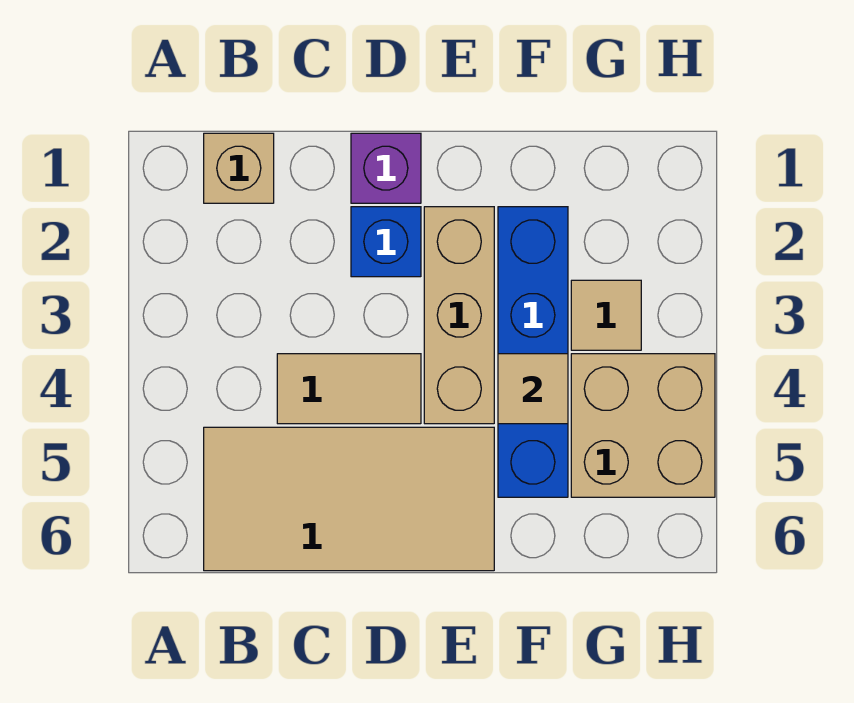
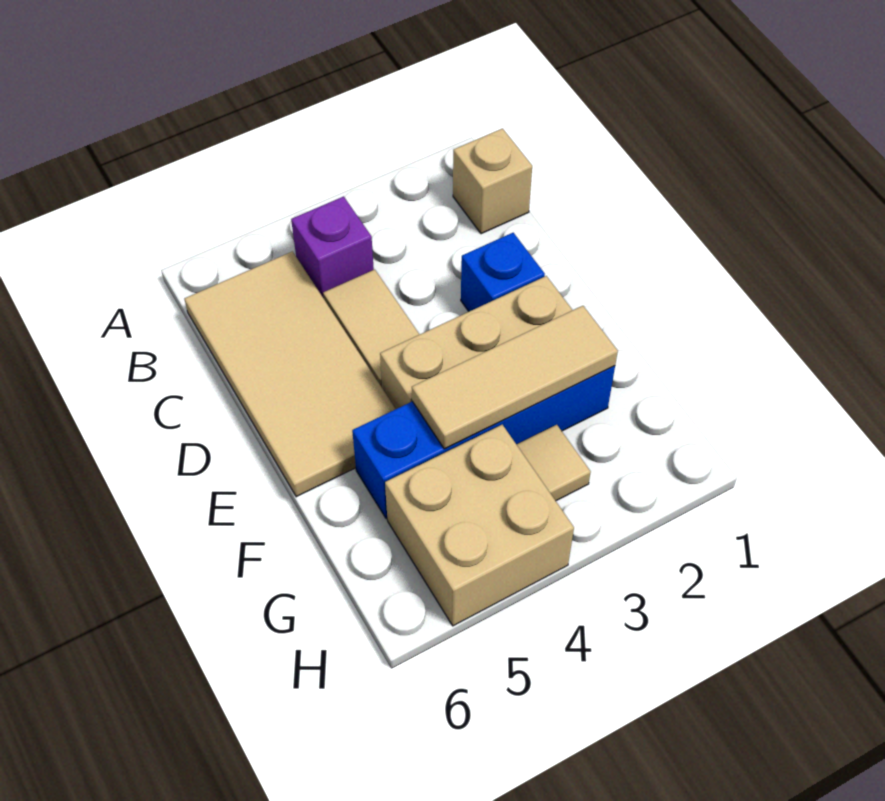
purple brick D1 level 1 -> purple brick B4 level 1
tan tile F4 level 2 -> tan tile F2:F4 level 2

